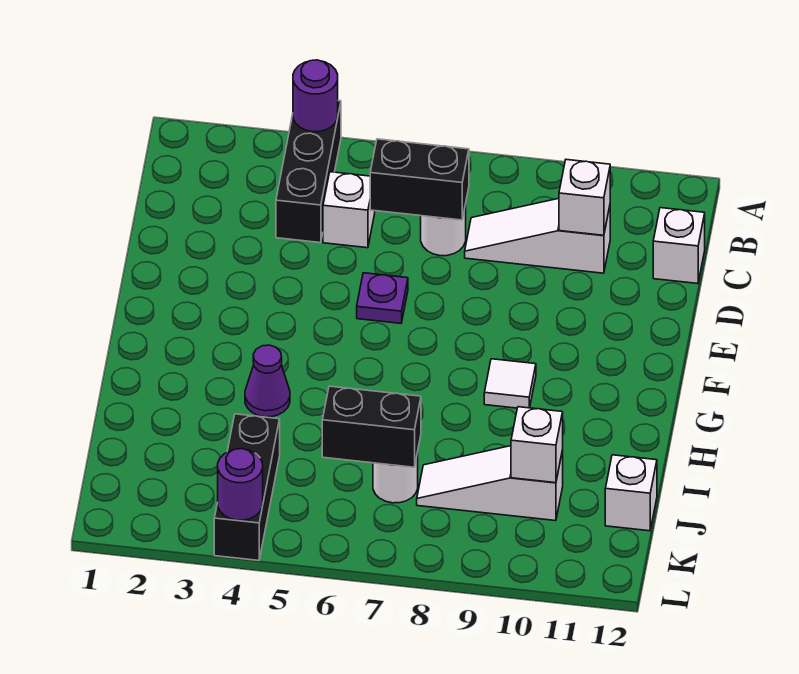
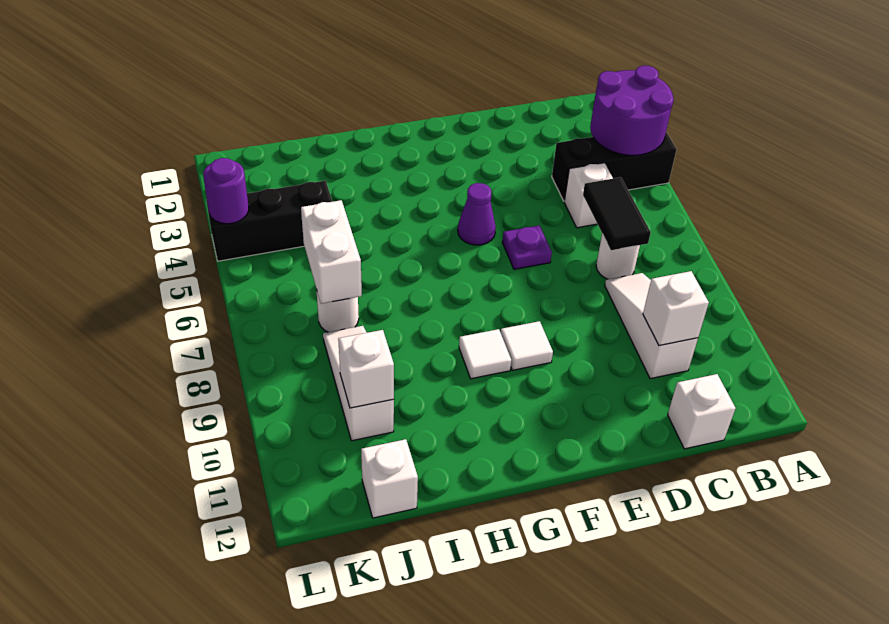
purple round brick A4 level 2 -> purple round brick A3:B4 level 2
black brick C6:C7 level 2 -> black tile C6:C7 level 2
none -> white tile F9 level 1
purple cone H4 level 1 -> purple cone F5 level 1
black brick J6:J7 level 2 -> white brick J6:J7 level 2

